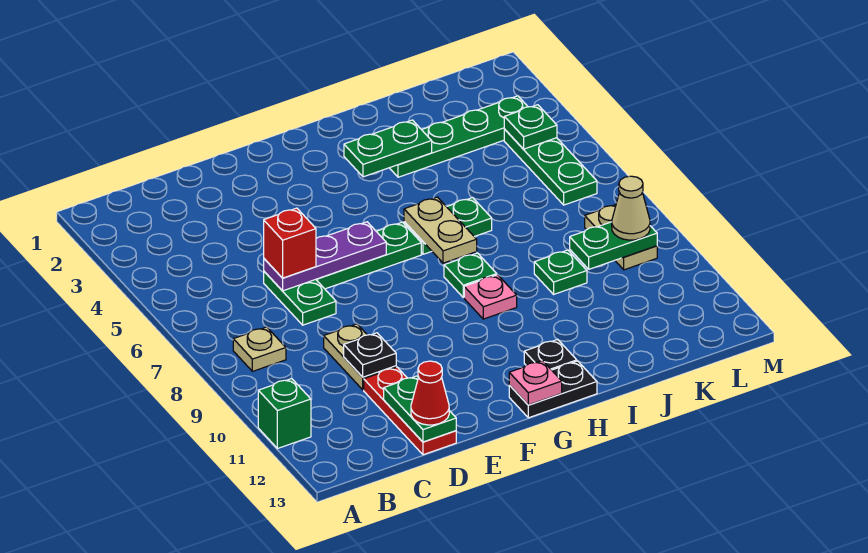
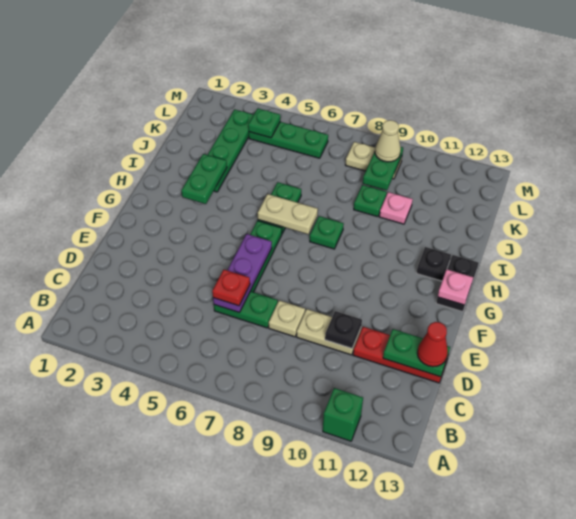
tan plate B8 level 1 -> tan plate D8 level 1
red brick D6 level 3 -> red plate D6 level 3
pink plate H9 level 1 -> pink plate J10 level 1

